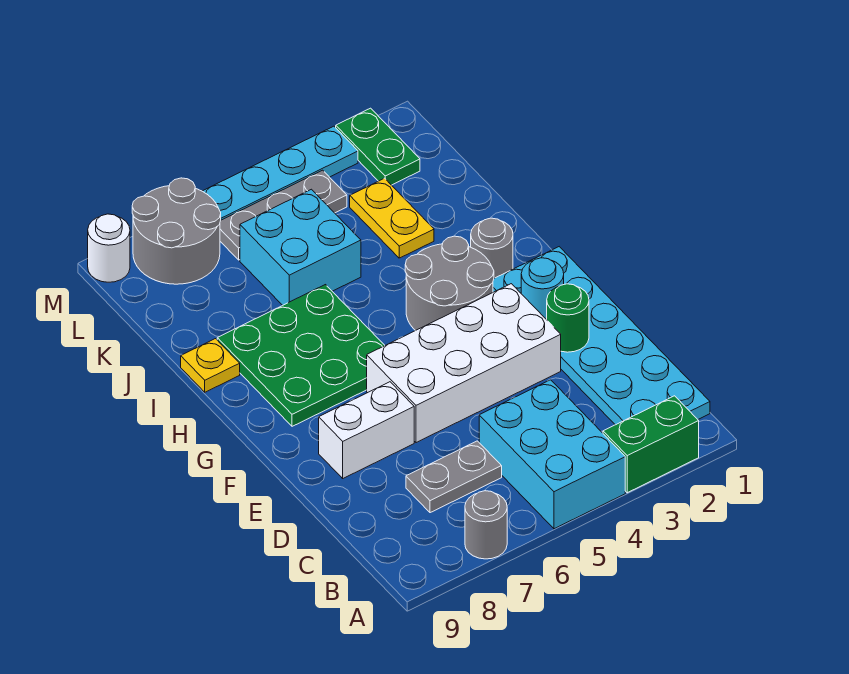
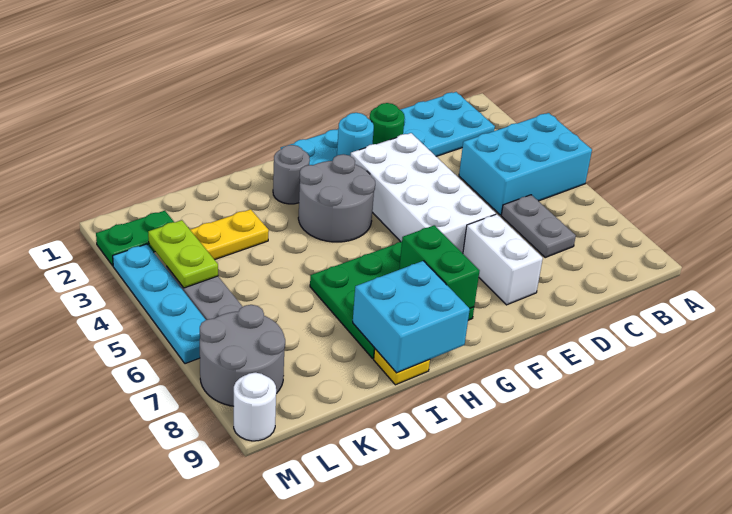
green brick A2:A3 level 1 -> green brick G7:G8 level 2
grey round brick A7 level 1 -> none
cyan brick J5:K6 level 1 -> cyan brick H8:I9 level 2
none -> lime plate L3:L4 level 2

